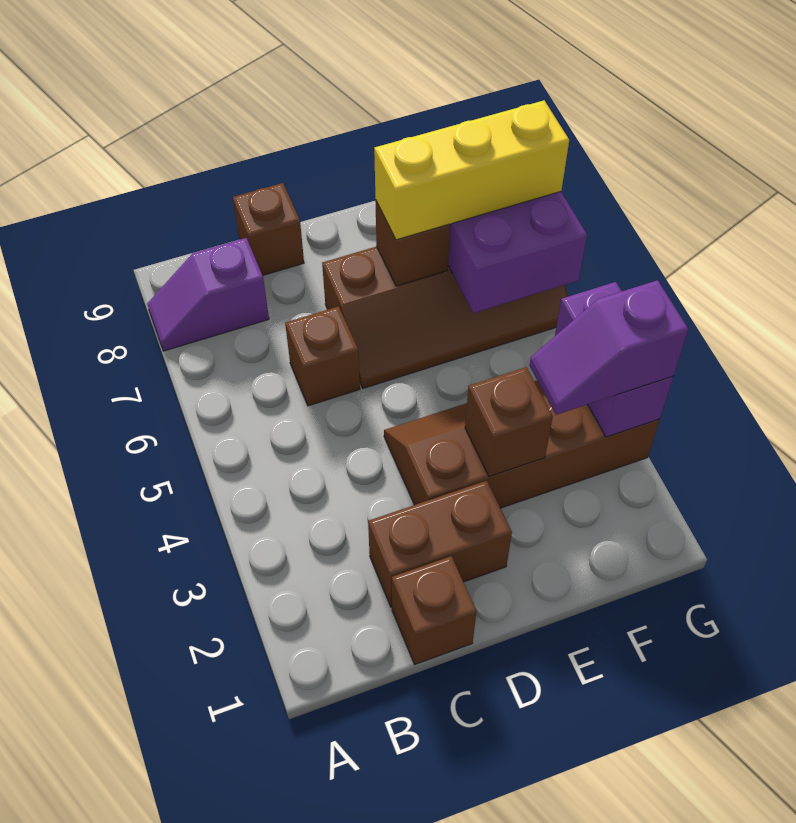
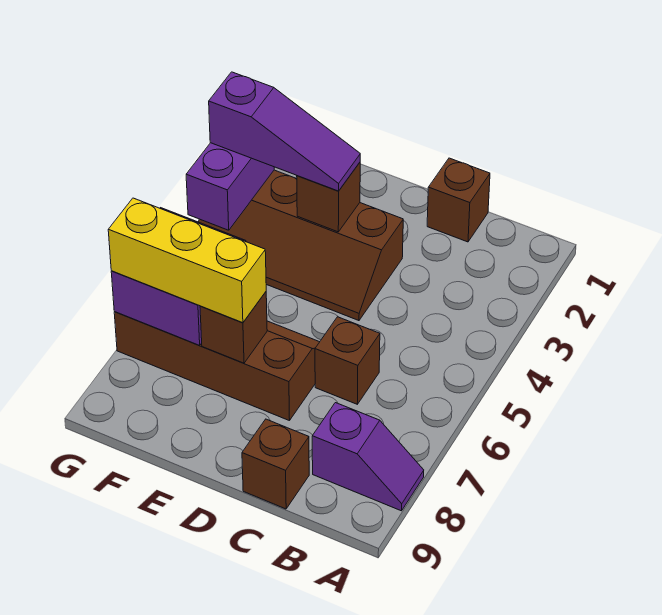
brown brick C2:D2 level 1 -> none
purple slope F3:G3 level 3 top G -> purple slope E3:G3 level 3 top G

